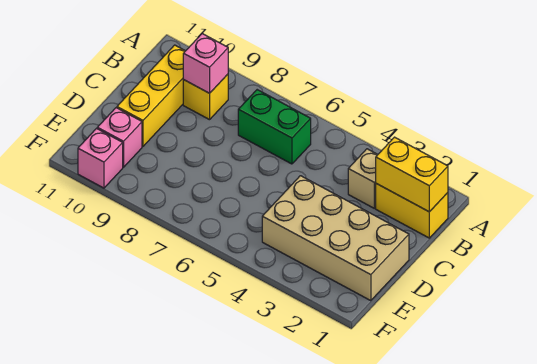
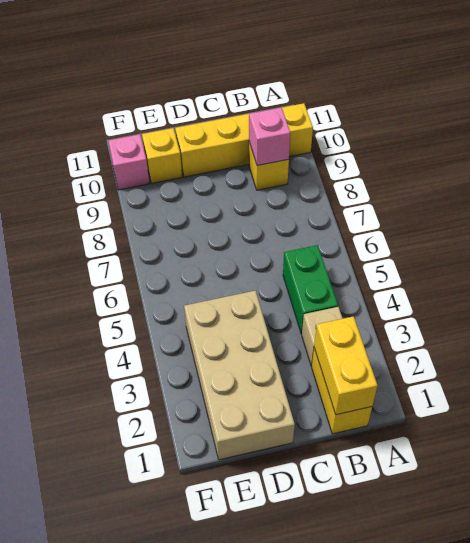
green brick B6:B7 level 1 -> green brick B4:B5 level 1
yellow brick B10:D10 level 1 -> yellow brick A10:D10 level 1
pink brick E10 level 1 -> yellow brick E10 level 1

